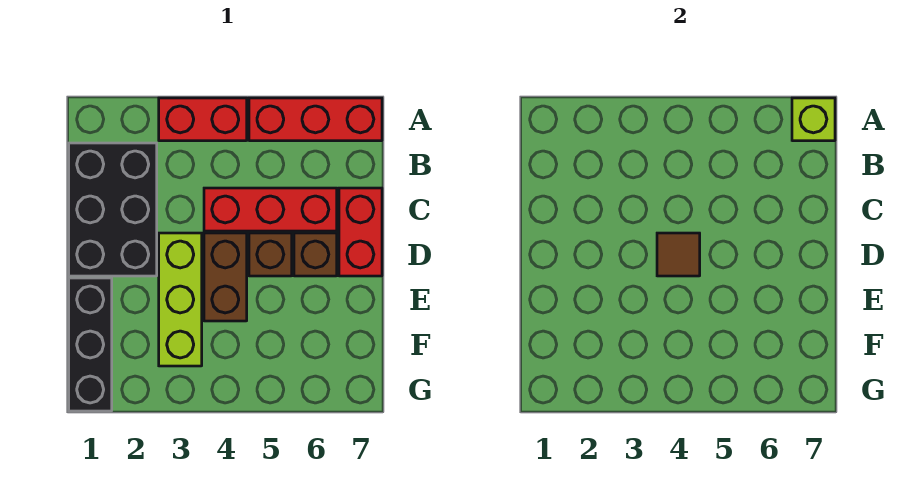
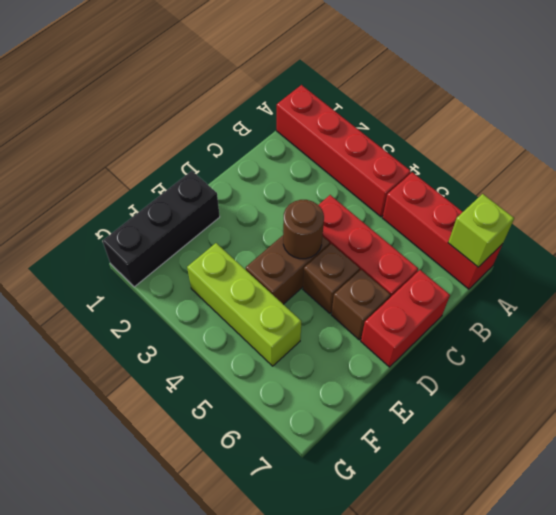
red brick A3:A4 level 1 -> red brick A1:A4 level 1
black brick B1:D2 level 1 -> none
lime brick D3:F3 level 1 -> lime brick F3:F5 level 1
brown tile D4 level 2 -> brown round brick D4 level 2

